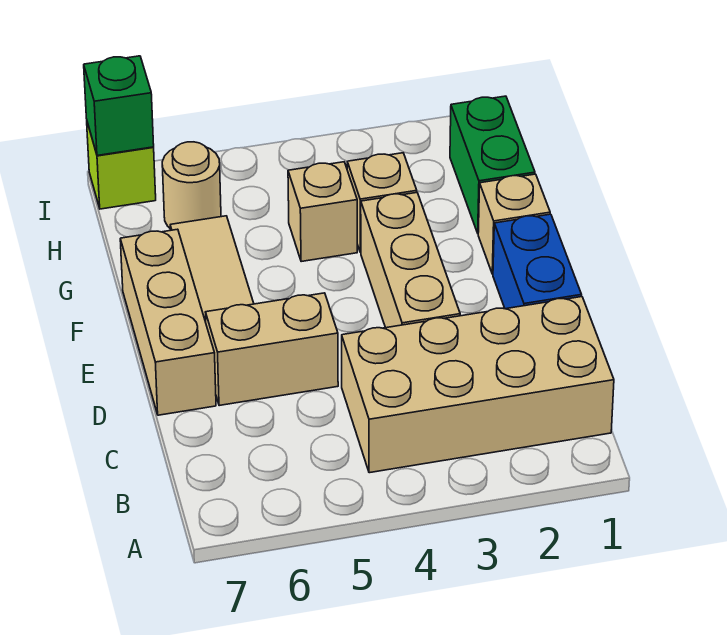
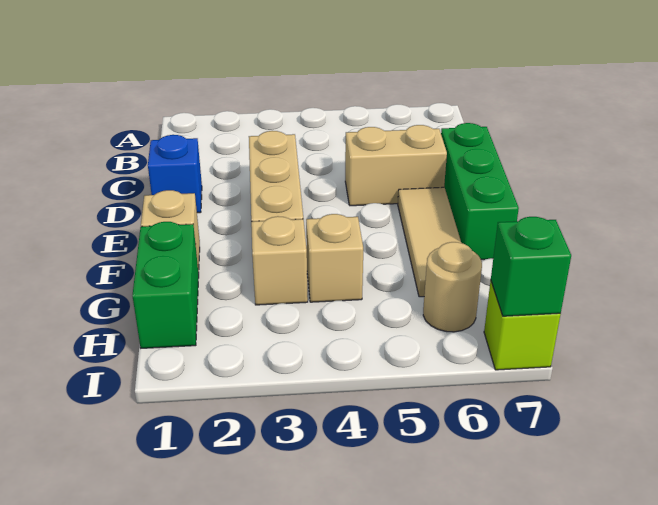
tan brick B1:C4 level 1 -> none
blue brick D1:E1 level 1 -> blue brick D1 level 1
tan brick D7:F7 level 1 -> green brick D7:F7 level 1

